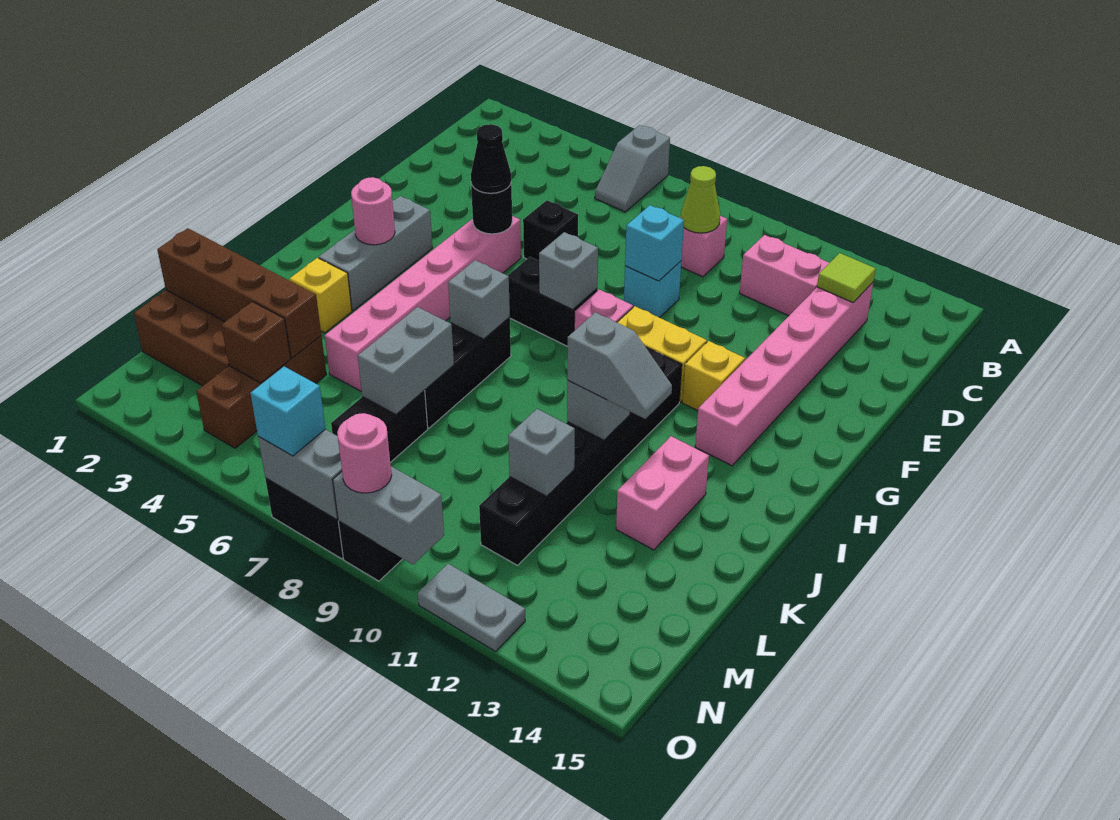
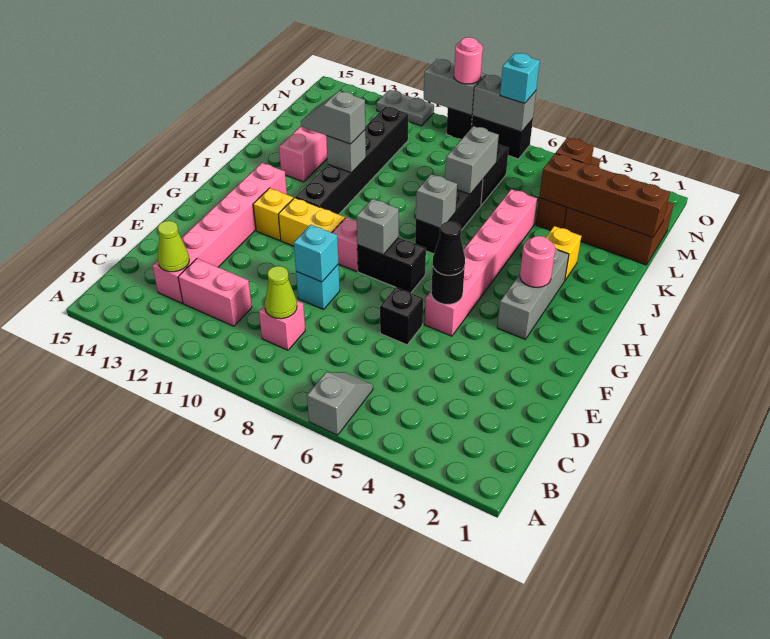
lime tile C13 level 2 -> lime cone C13 level 2
grey brick L11 level 2 -> none

